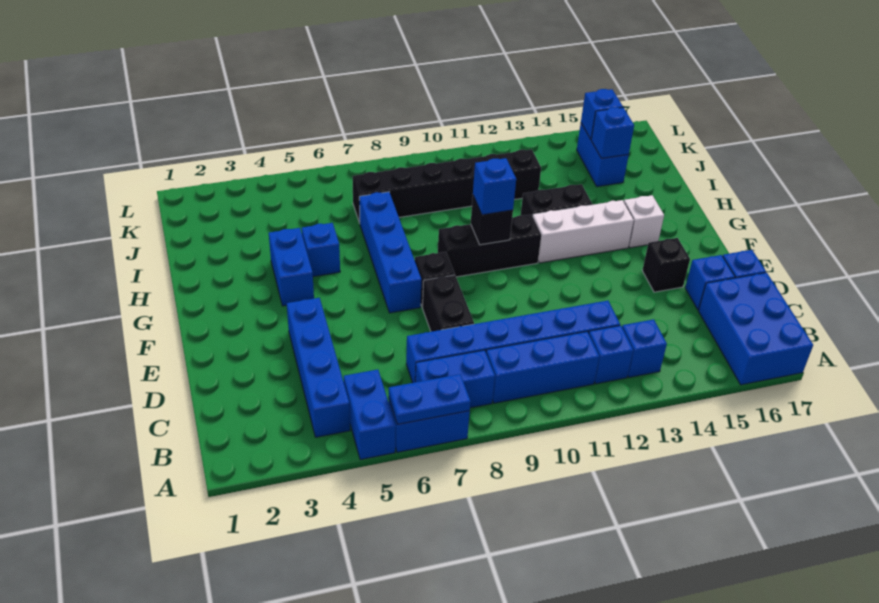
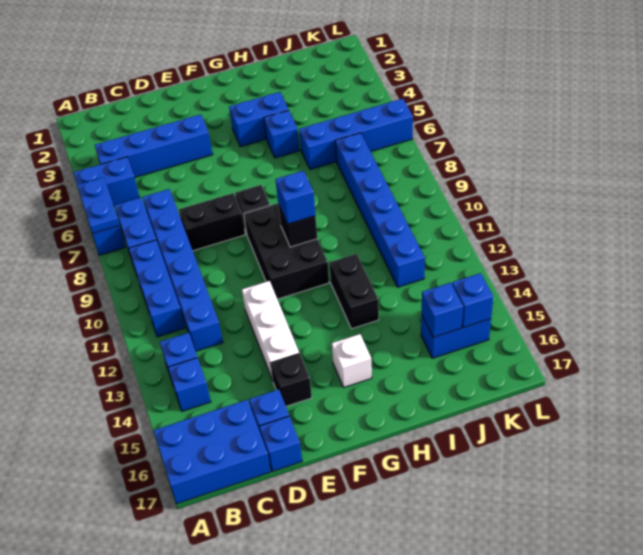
blue brick B12 level 1 -> blue brick B14 level 1
blue brick F7:I7 level 1 -> blue brick I6:L6 level 1
black brick G9:G11 level 1 -> black brick F9:G11 level 1
white brick G12:G14 level 1 -> white brick E12:E14 level 1
black brick J7:J12 level 1 -> blue brick J7:J12 level 1

